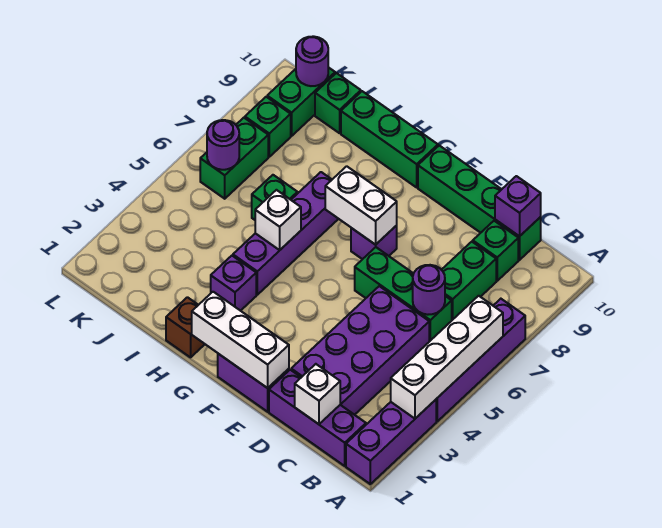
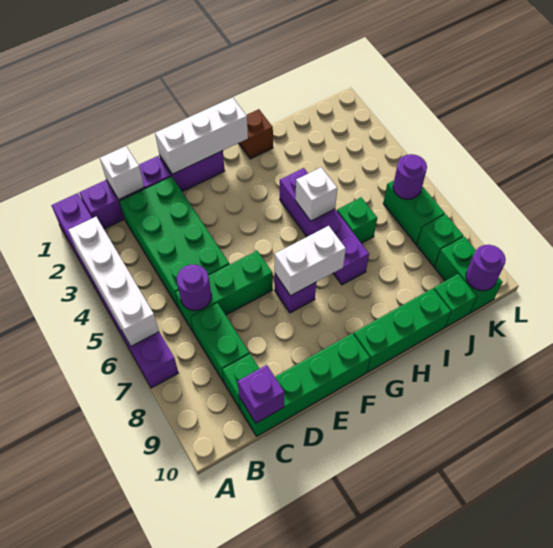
purple brick C2:D5 level 1 -> green brick C2:D5 level 1
purple brick H3 level 1 -> none

